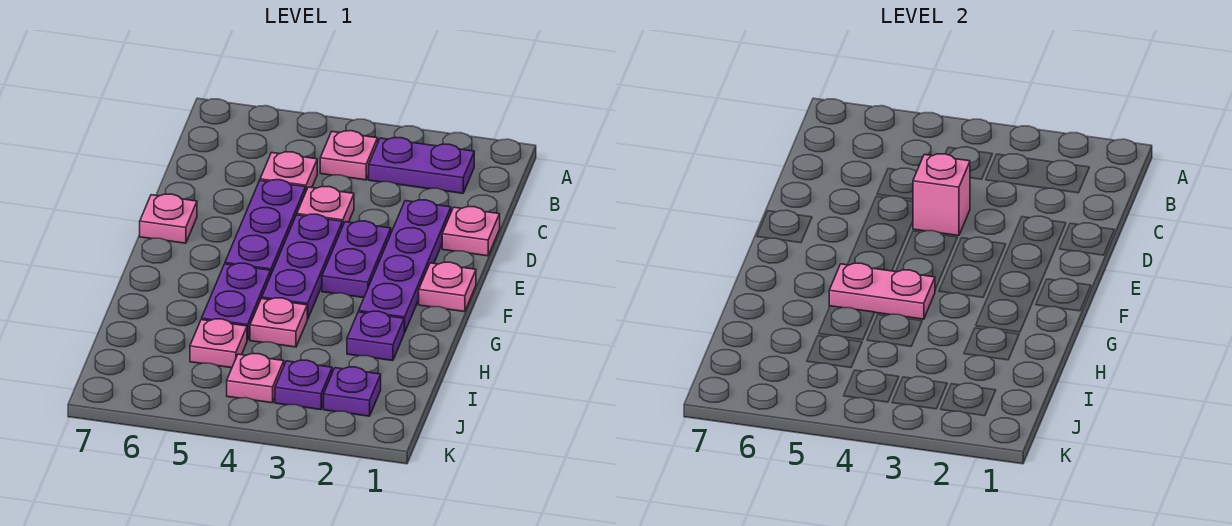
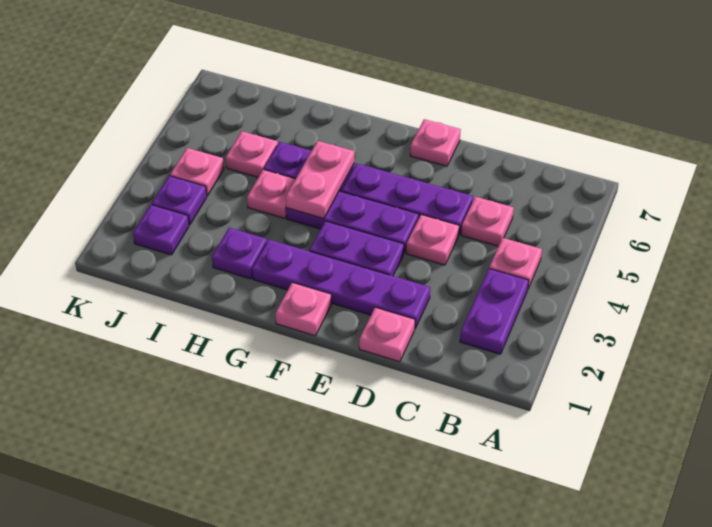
pink brick D4 level 2 -> none

